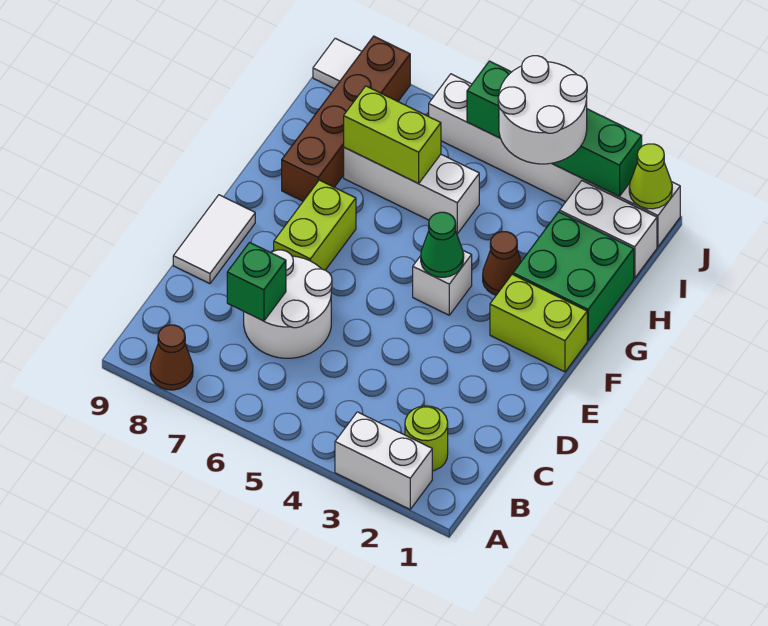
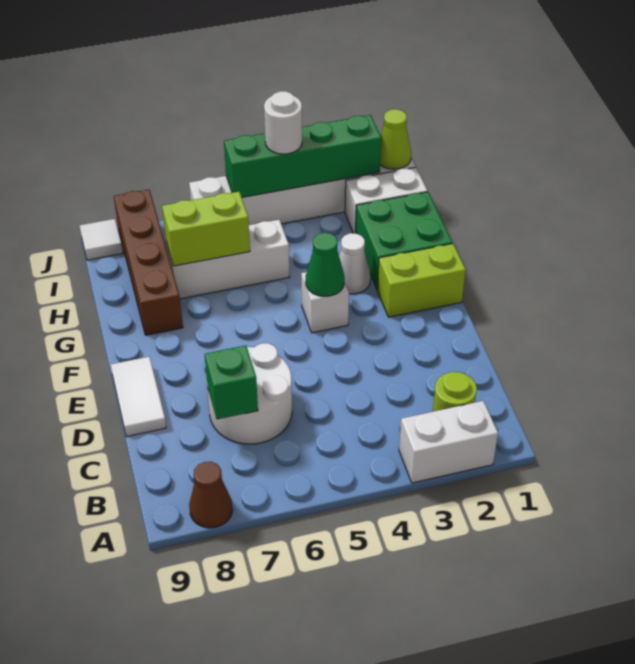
lime brick E7:F7 level 1 -> none
brown cone G3 level 1 -> white cone G3 level 1
white round brick I3:J4 level 3 -> white round brick J4 level 3

